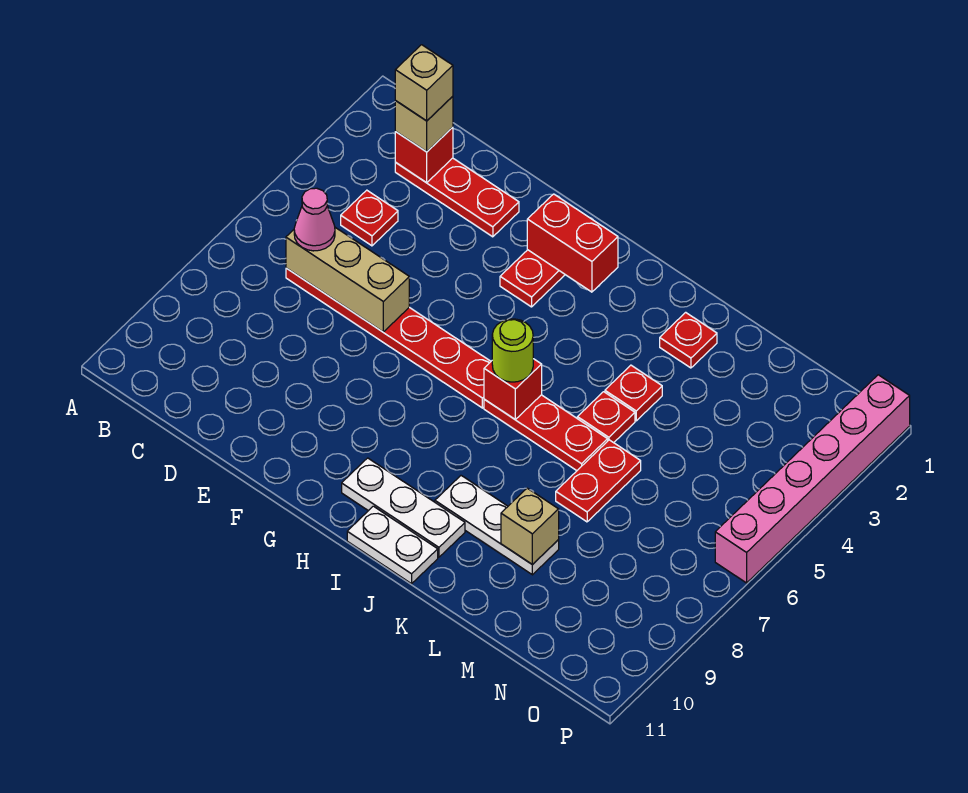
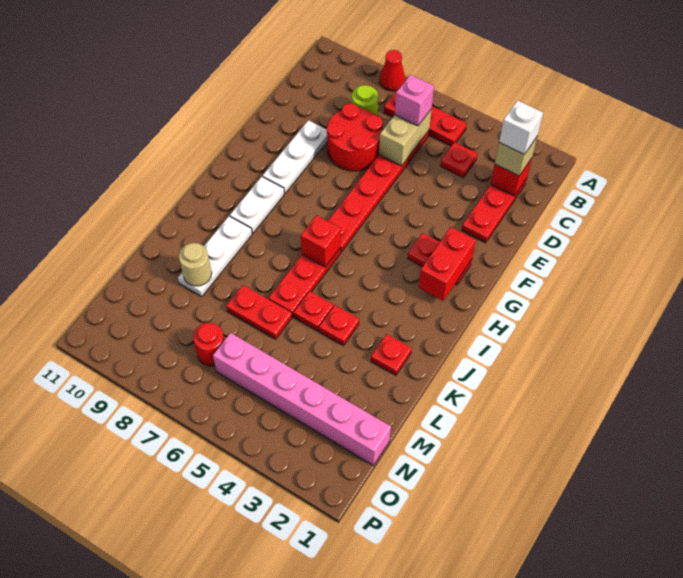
none -> red cone A8 level 1
none -> red plate B5:B7 level 1
tan brick C2 level 4 -> white brick C2 level 4
tan brick C6:E6 level 2 -> tan brick C6:D6 level 2
pink cone C6 level 3 -> pink brick C6 level 3
none -> red round brick D7:E8 level 1
white plate H10:J10 level 1 -> white plate E9:G9 level 1
lime round brick I6 level 3 -> lime round brick C8 level 1
white plate I11:J11 level 1 -> white plate H9:I9 level 1
tan brick L9 level 2 -> tan round brick L9 level 2
none -> red round brick N7 level 1
pink brick P1:P6 level 1 -> pink brick N1:N6 level 1

